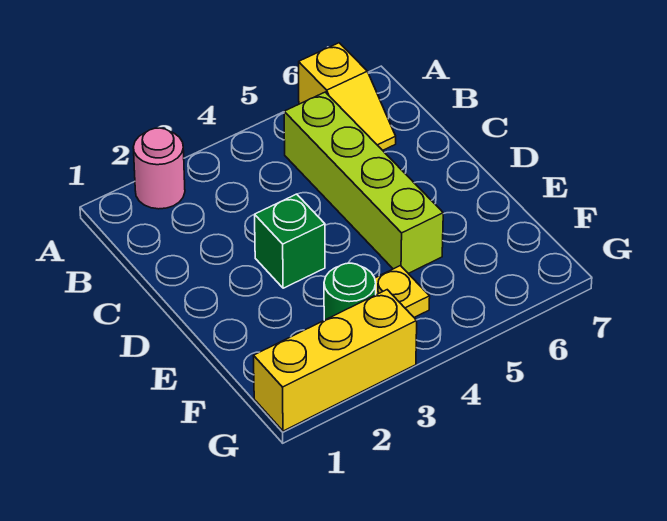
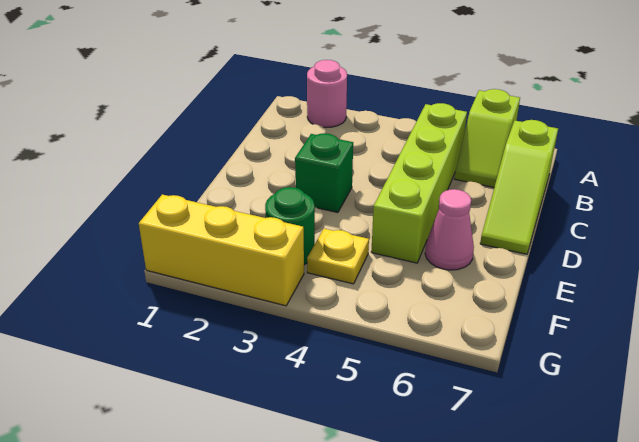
yellow slope A6:B6 level 1 top A -> lime slope A6:B6 level 1 top A
none -> lime slope B7:D7 level 1 top B
none -> pink cone E6 level 1

